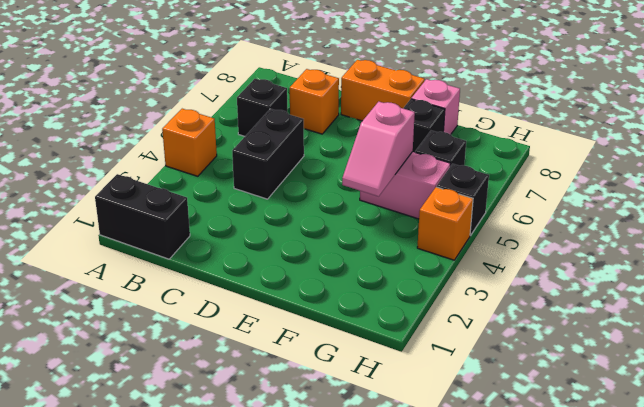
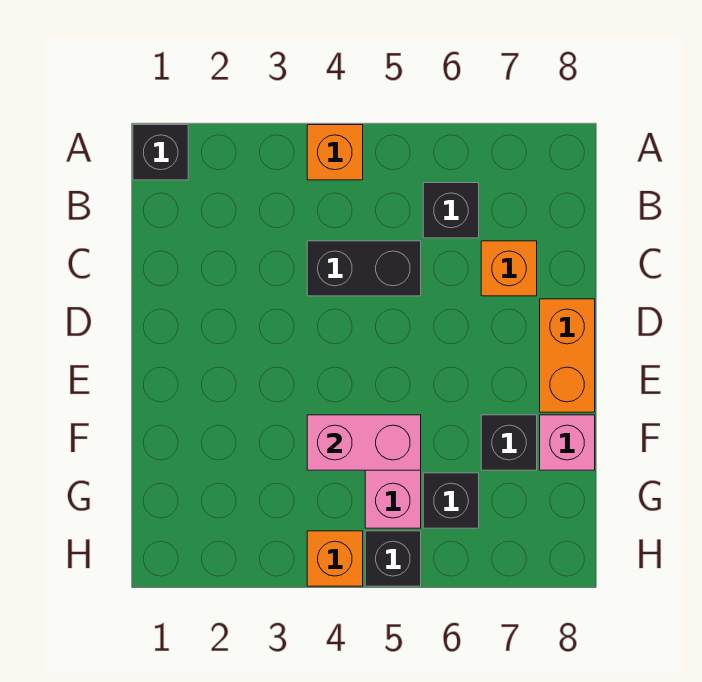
black brick A1:B1 level 1 -> black brick A1 level 1
pink slope F4:F5 level 2 top 5 -> pink brick F4:F5 level 2

